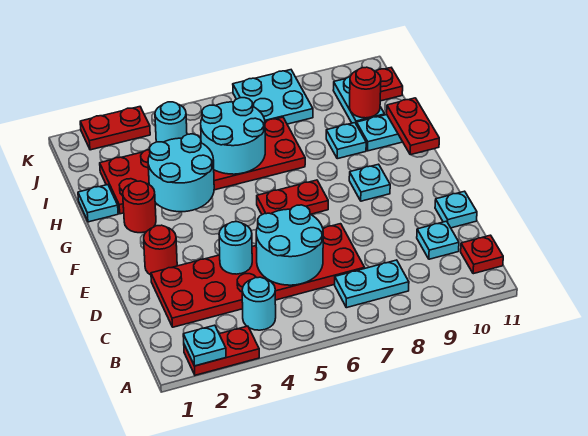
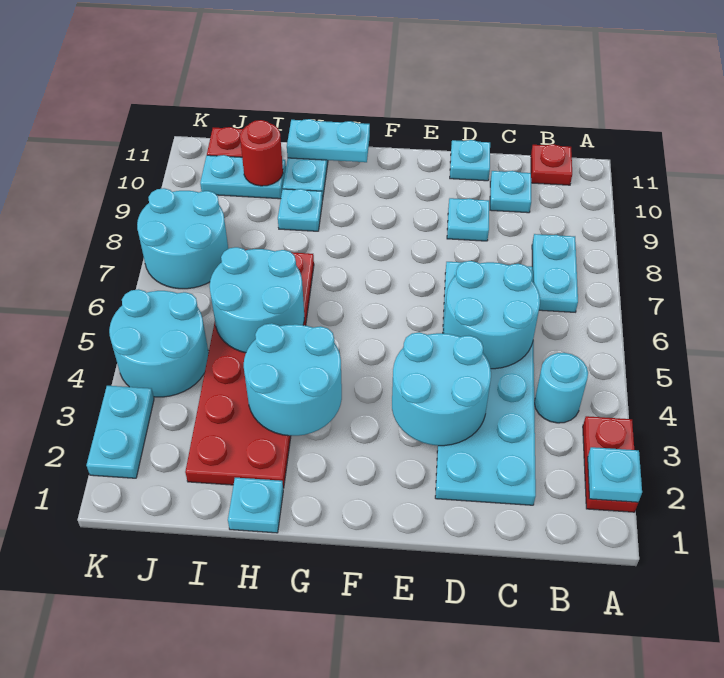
red plate C2:D7 level 1 -> cyan plate C2:D7 level 1
cyan round brick D4 level 2 -> cyan round brick D3:E4 level 2
red round brick E2 level 1 -> none
red plate F6:F7 level 1 -> none
cyan plate F9 level 1 -> cyan plate D9 level 1
red round brick G2 level 1 -> none
red plate G11:H11 level 2 -> cyan plate G11:H11 level 2
cyan round brick J4 level 1 -> cyan round brick J4:K5 level 1
cyan plate J7:K8 level 1 -> cyan round brick J7:K8 level 1
red plate K2:K3 level 1 -> cyan plate K2:K3 level 1

